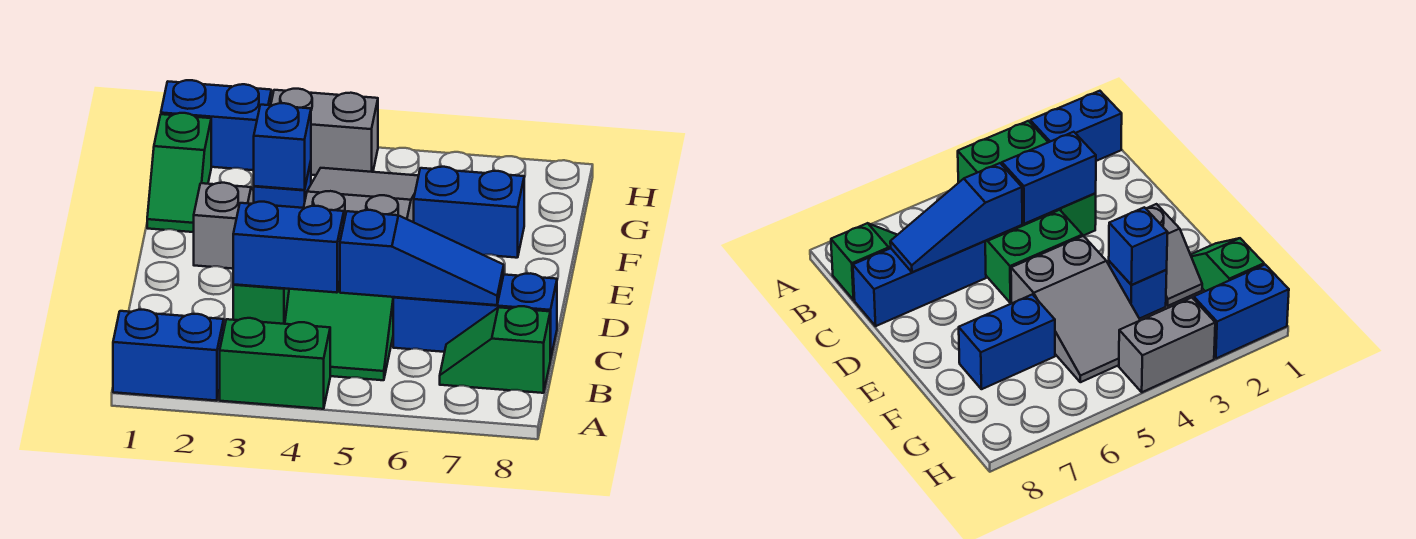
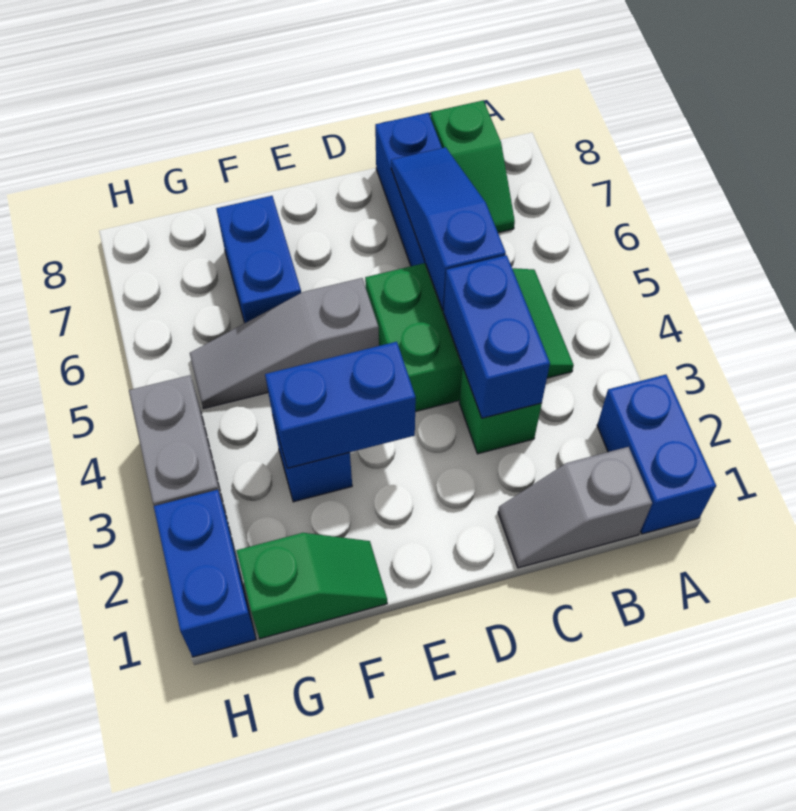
green brick A3:A4 level 1 -> none
grey slope E2:F2 level 1 top E -> grey slope B1:C1 level 1 top B
grey slope E4:G5 level 1 top E -> grey slope E5:G5 level 1 top E
blue brick F3 level 2 -> blue brick E3:F3 level 2

